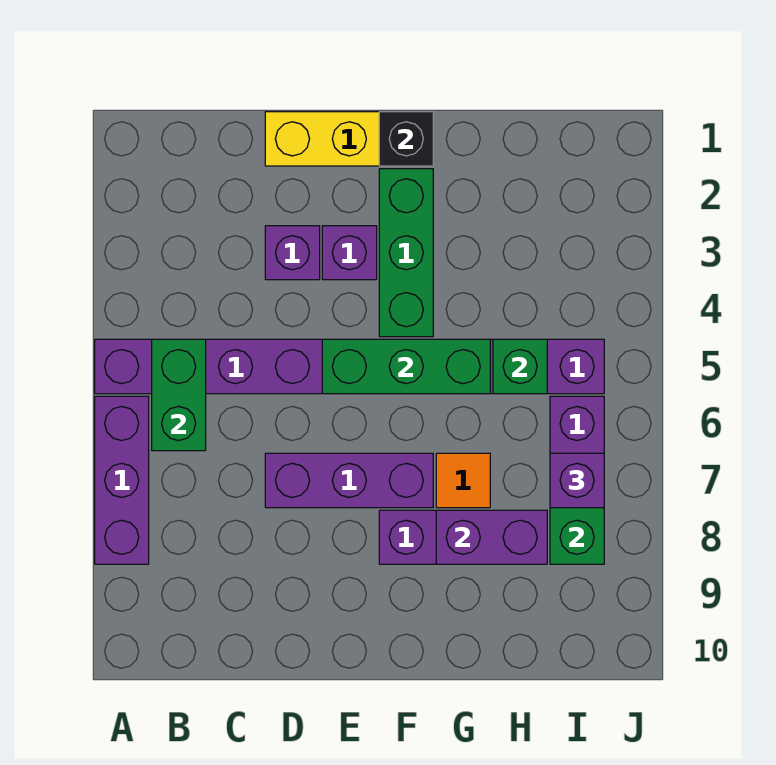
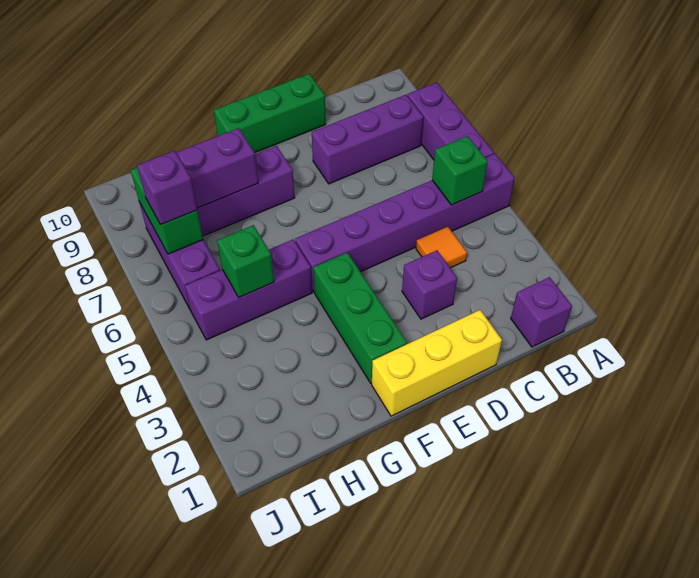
green brick B5:B6 level 2 -> green brick B5 level 2
purple brick D7:F7 level 1 -> purple brick B8:D8 level 1
purple brick E3 level 1 -> purple brick B1 level 1
green brick E5:G5 level 2 -> green brick D10:F10 level 1
black brick F1 level 2 -> none
orange tile G7 level 1 -> orange tile C4 level 1

